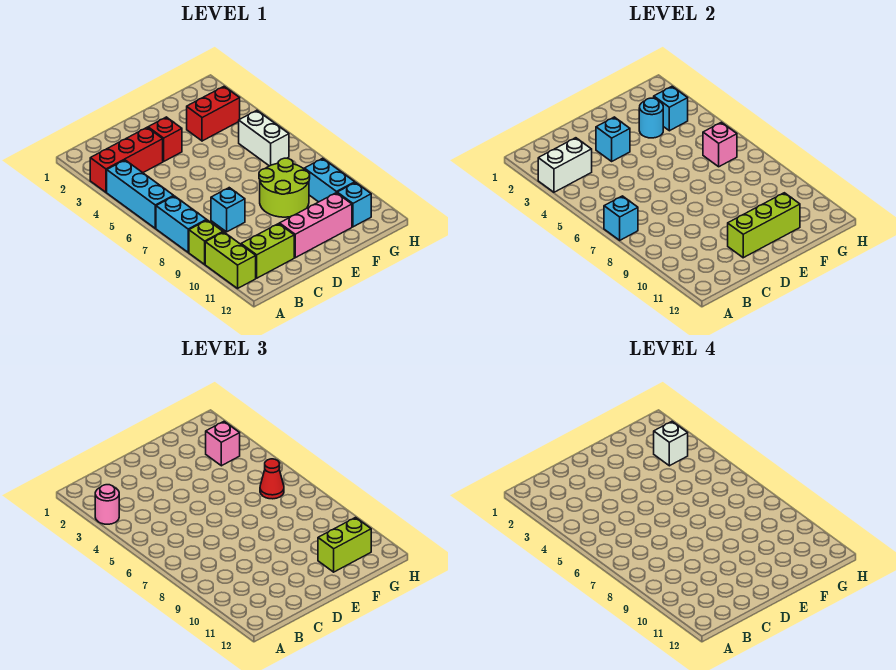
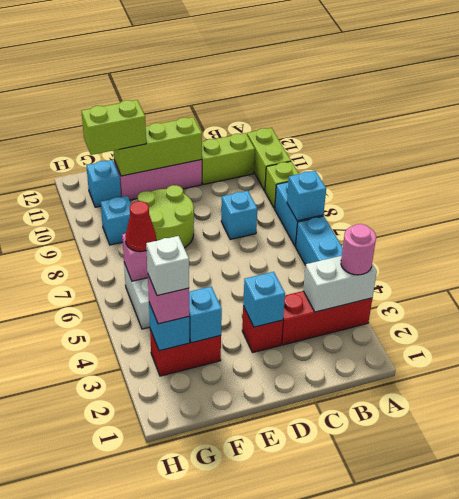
cyan round brick F3 level 2 -> cyan brick F3 level 2
cyan brick G9:G10 level 1 -> cyan brick G9 level 1

